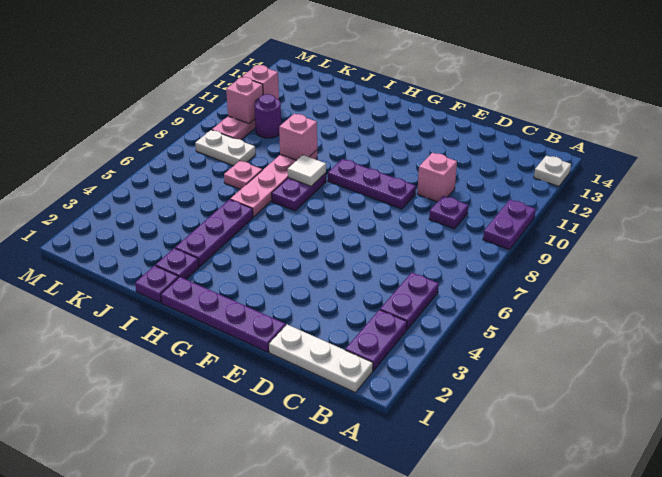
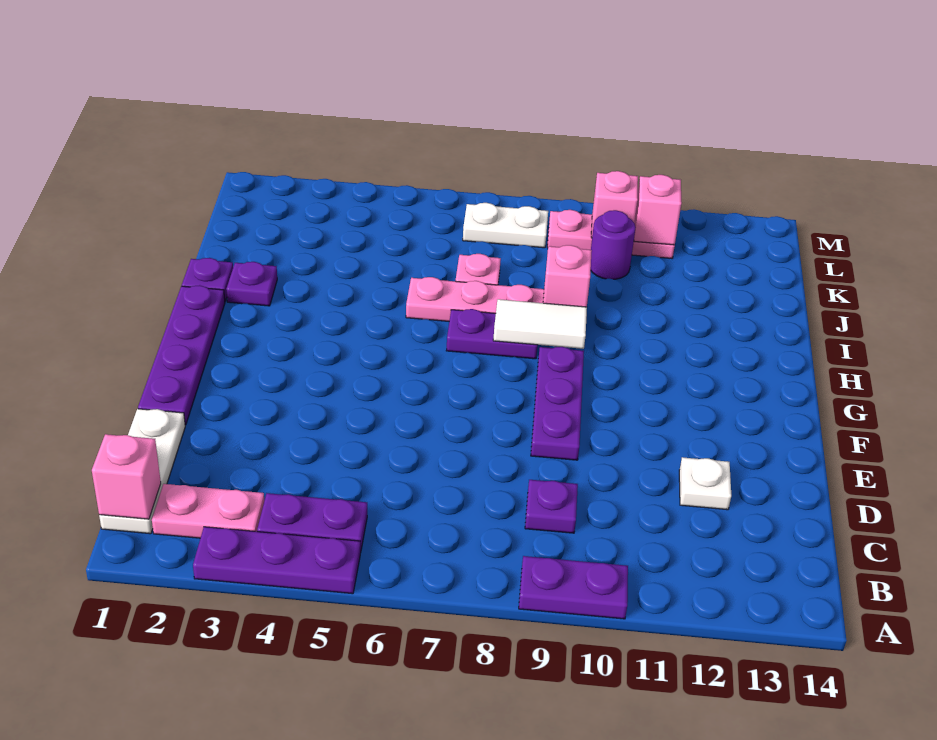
white plate A13 level 1 -> white plate D12 level 1
purple plate B2:B3 level 1 -> pink plate B2:B3 level 1
pink brick D10 level 1 -> pink brick B1 level 2
white tile H8 level 2 -> white tile H8:H9 level 2
purple plate I3:I5 level 1 -> purple plate A3:A5 level 1
white plate K8:L8 level 1 -> white plate L7:L8 level 1

